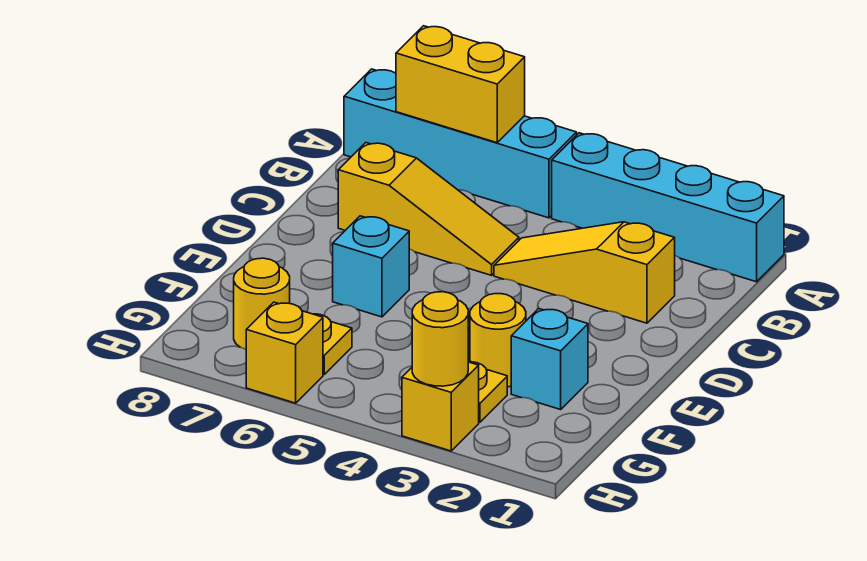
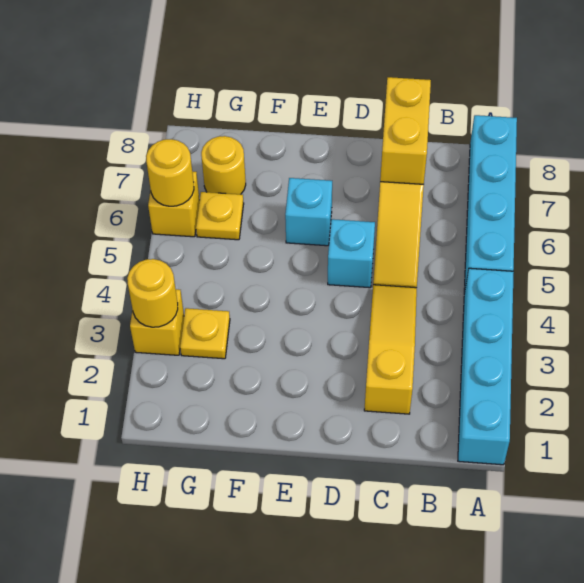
yellow brick A6:A7 level 2 -> yellow brick C7:C8 level 2
cyan brick F2 level 1 -> cyan brick D5 level 1
yellow round brick F3 level 1 -> yellow round brick H6 level 2

